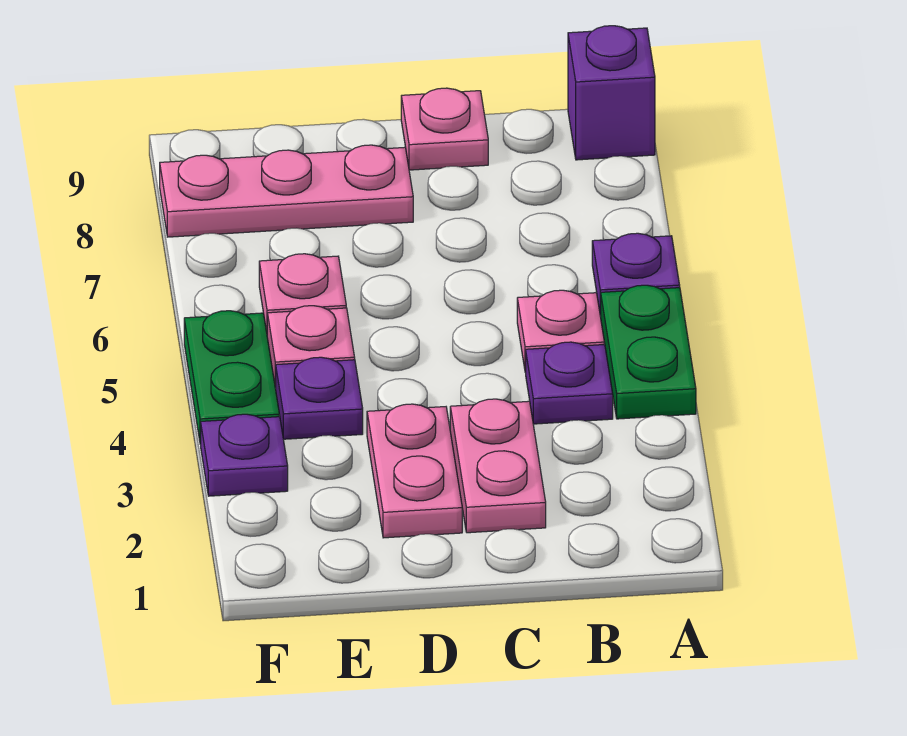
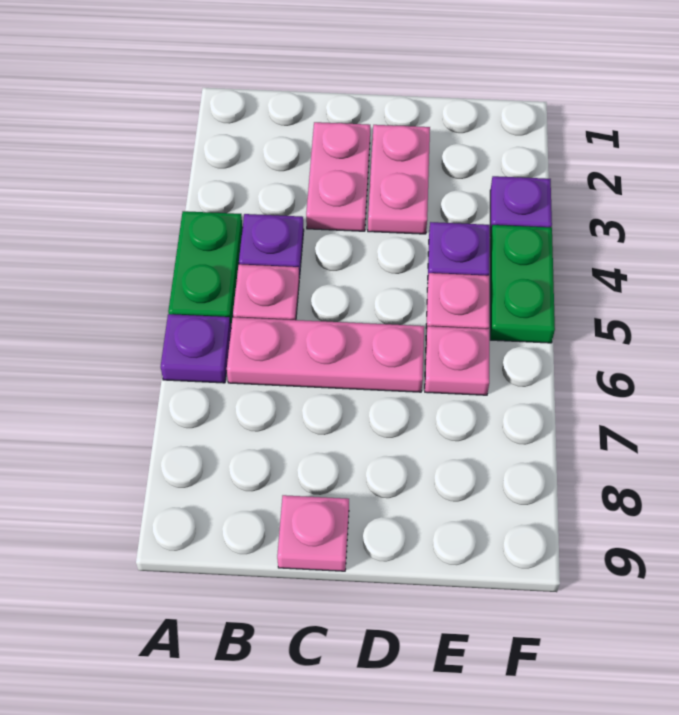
purple brick A9 level 1 -> none
pink plate D8:F8 level 1 -> pink plate B6:D6 level 1

